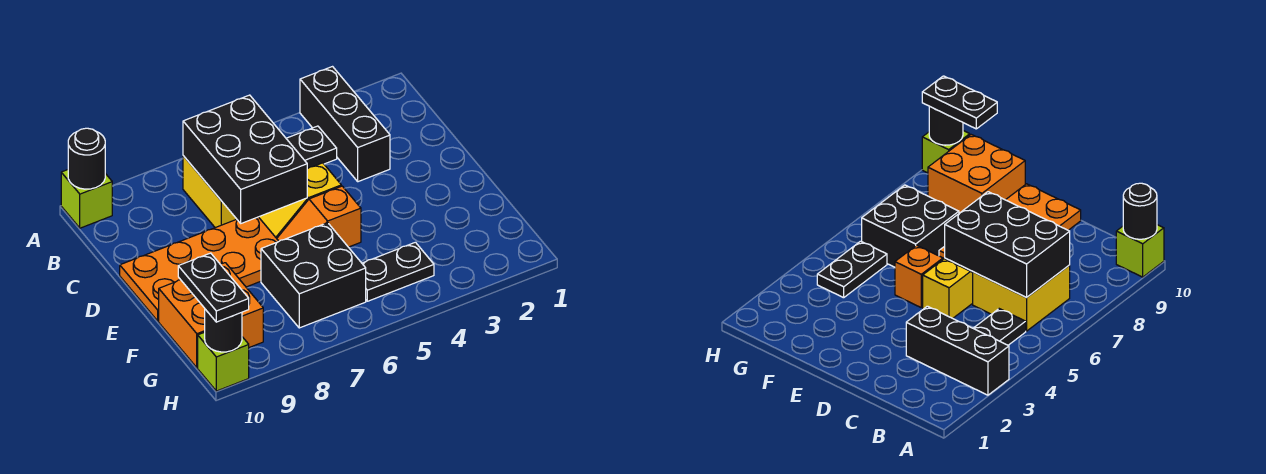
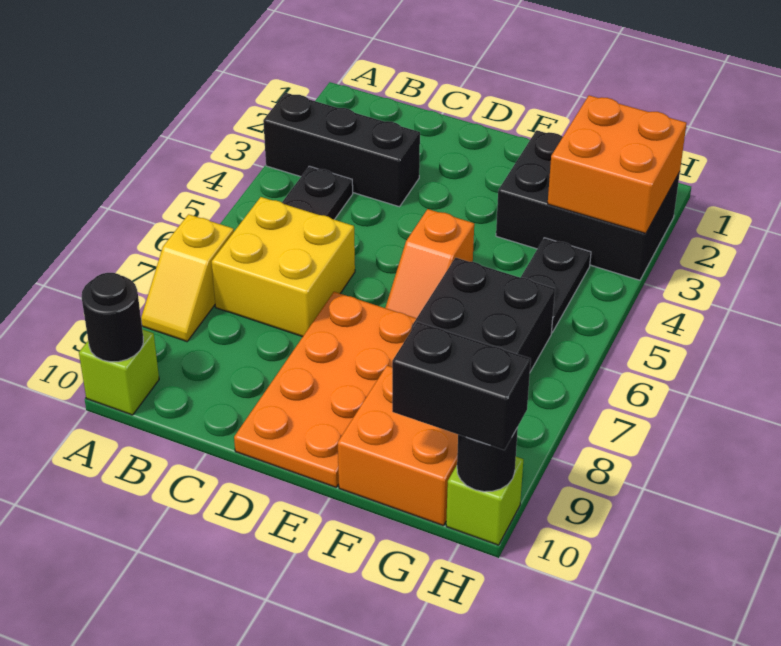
black brick B6:D7 level 2 -> black brick F2:H3 level 1
yellow slope D5:D6 level 1 top 5 -> yellow slope A7:A8 level 1 top 7
none -> orange brick G2:H3 level 2
black plate G10:H10 level 3 -> black brick G10:H10 level 3

